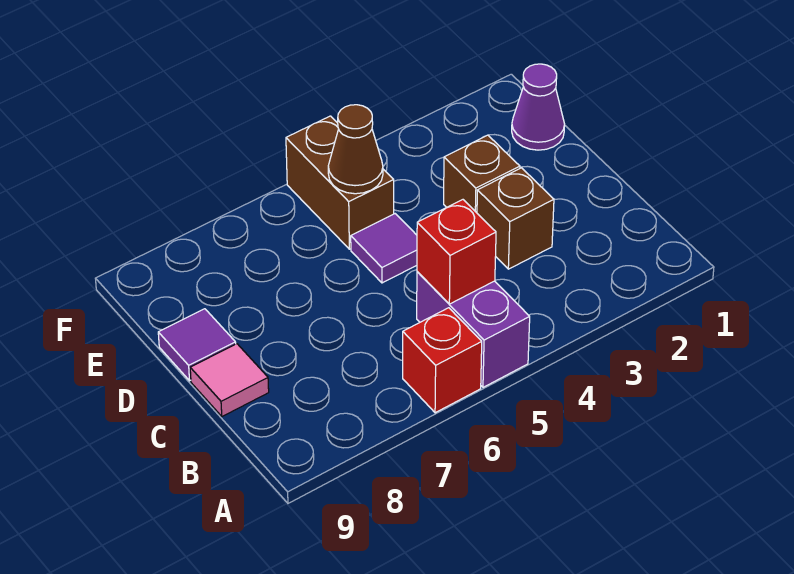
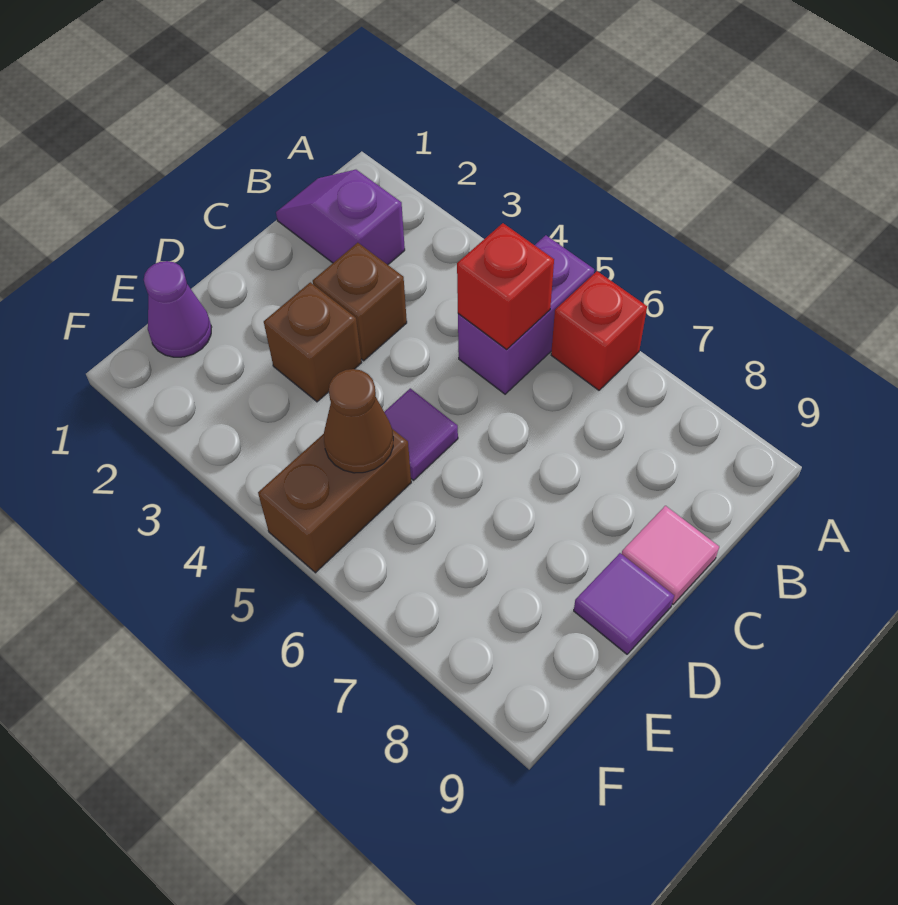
none -> purple slope B1:B2 level 1 top 2

